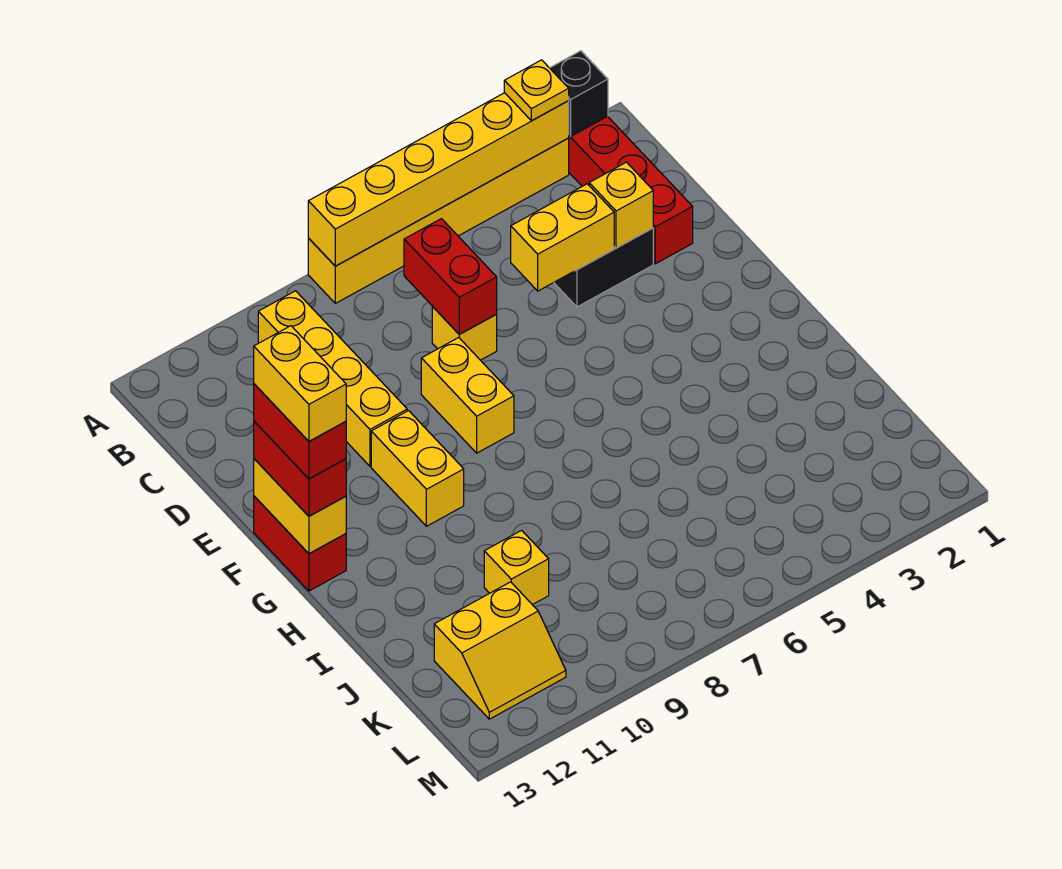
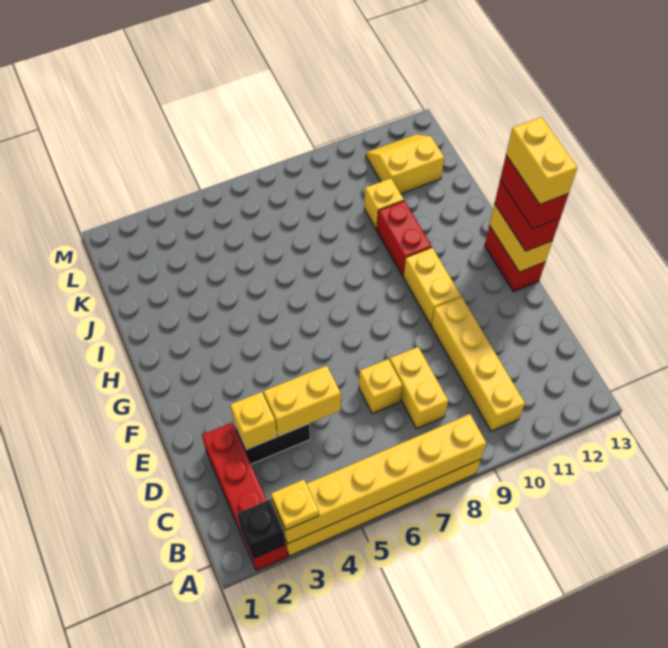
red brick C7:D7 level 2 -> red brick H10:I10 level 1
yellow brick E8:F8 level 1 -> yellow brick C8:D8 level 1

